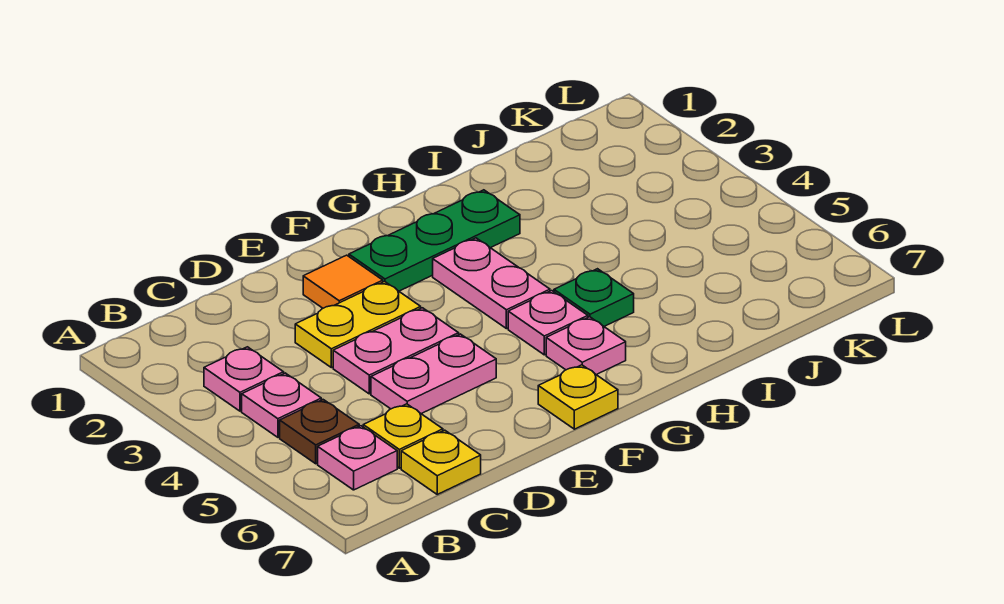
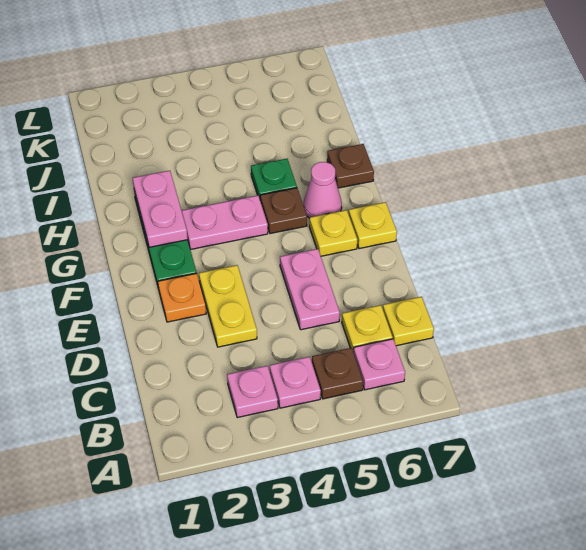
pink plate D4:E4 level 1 -> pink plate G2:H2 level 2
orange tile E2 level 1 -> orange plate E2 level 1
none -> yellow plate F6 level 1
pink plate G5 level 1 -> brown plate G5 level 1
pink plate G6 level 1 -> pink cone G6 level 1
none -> brown plate H7 level 1

